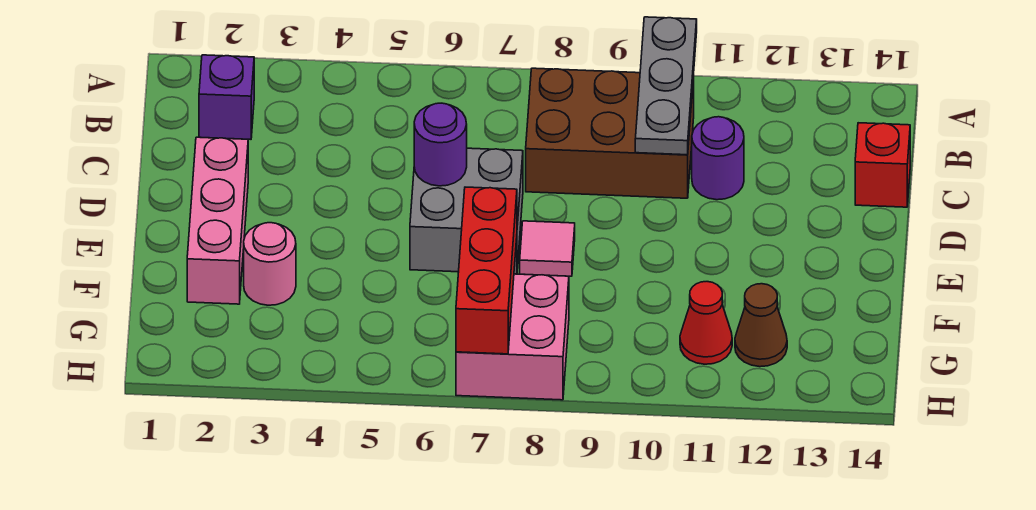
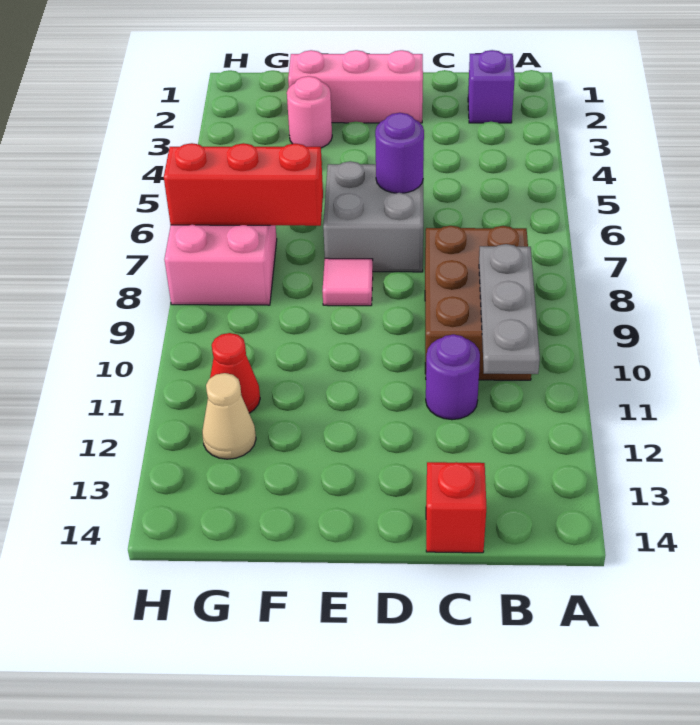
grey plate A10:C10 level 2 -> grey plate B9:B11 level 2
brown cone G12 level 1 -> tan cone G12 level 1

